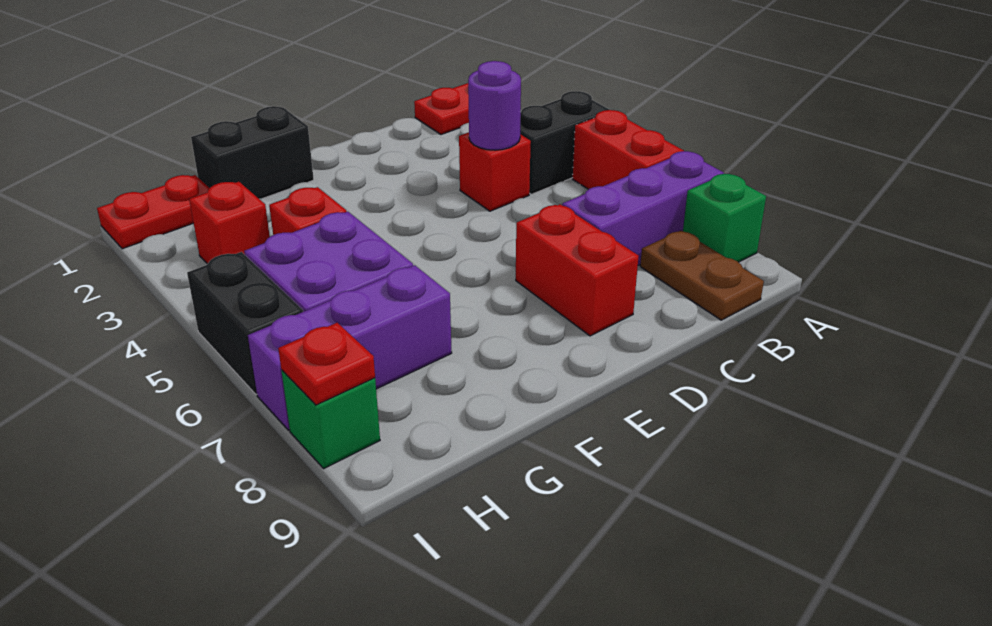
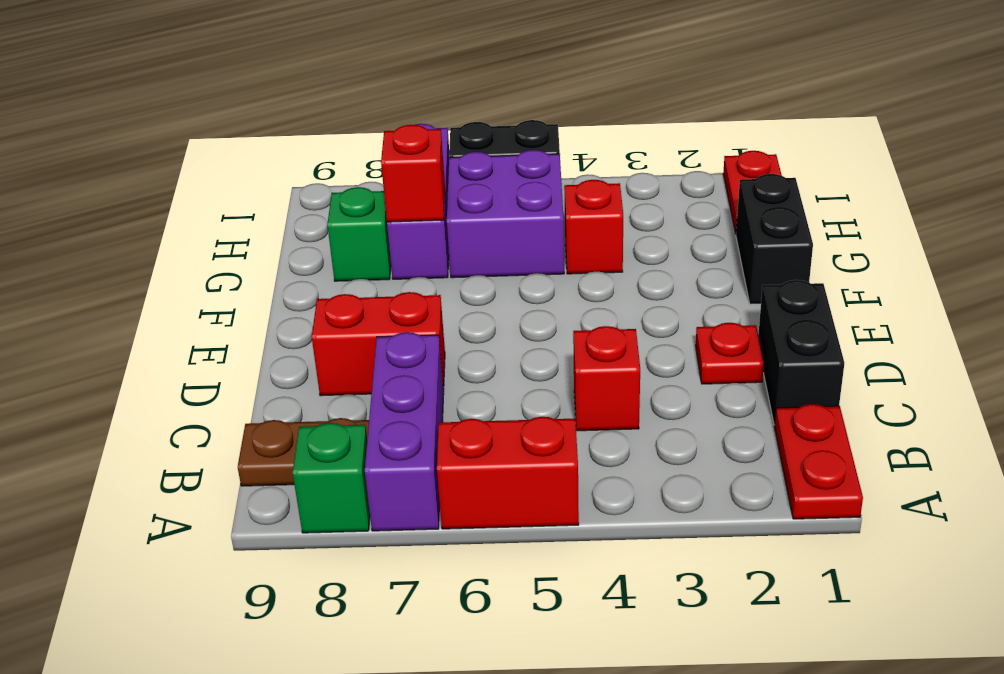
black brick A4:B4 level 1 -> black brick C1:D1 level 1
purple round brick C4 level 2 -> none
red brick H3 level 1 -> red brick G7 level 2
green brick I8 level 1 -> green brick G8 level 1
red plate I8 level 2 -> red plate D2 level 1

